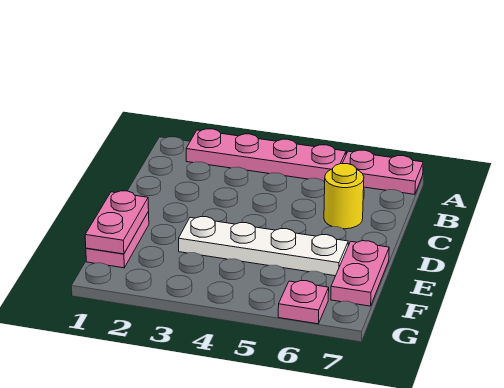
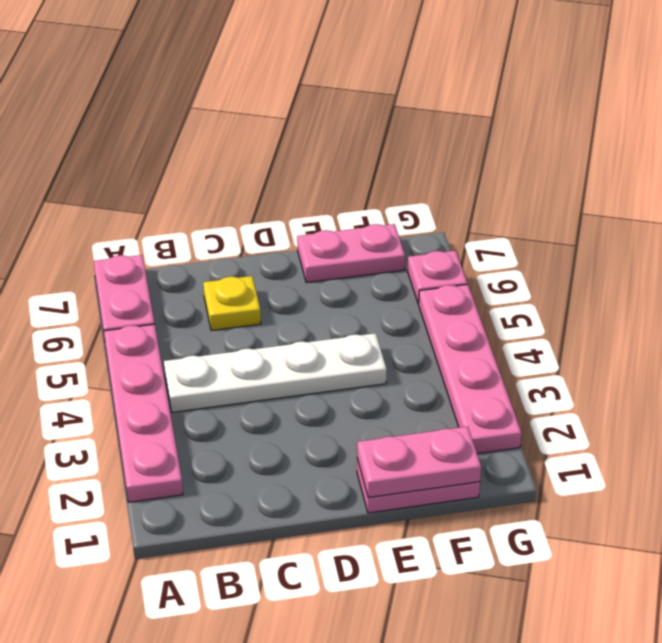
yellow round brick C6 level 1 -> yellow plate C6 level 1
white plate E3:E6 level 1 -> white plate B4:E4 level 1
none -> pink plate G2:G5 level 1

